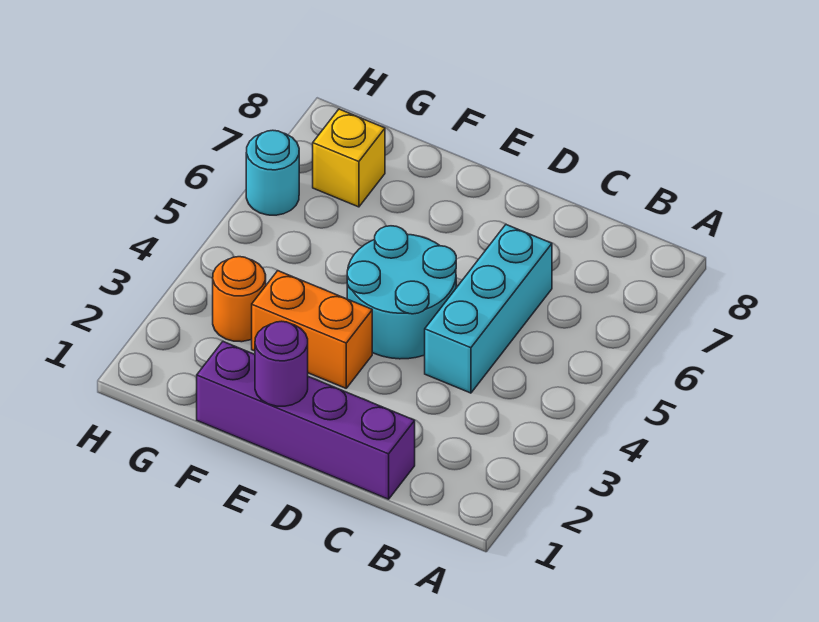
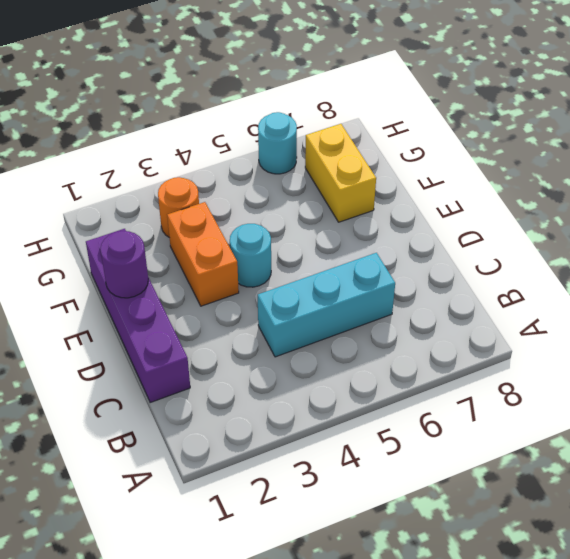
cyan round brick D4:E5 level 1 -> cyan round brick E4 level 1
yellow brick G7 level 1 -> yellow brick F7:G7 level 1

